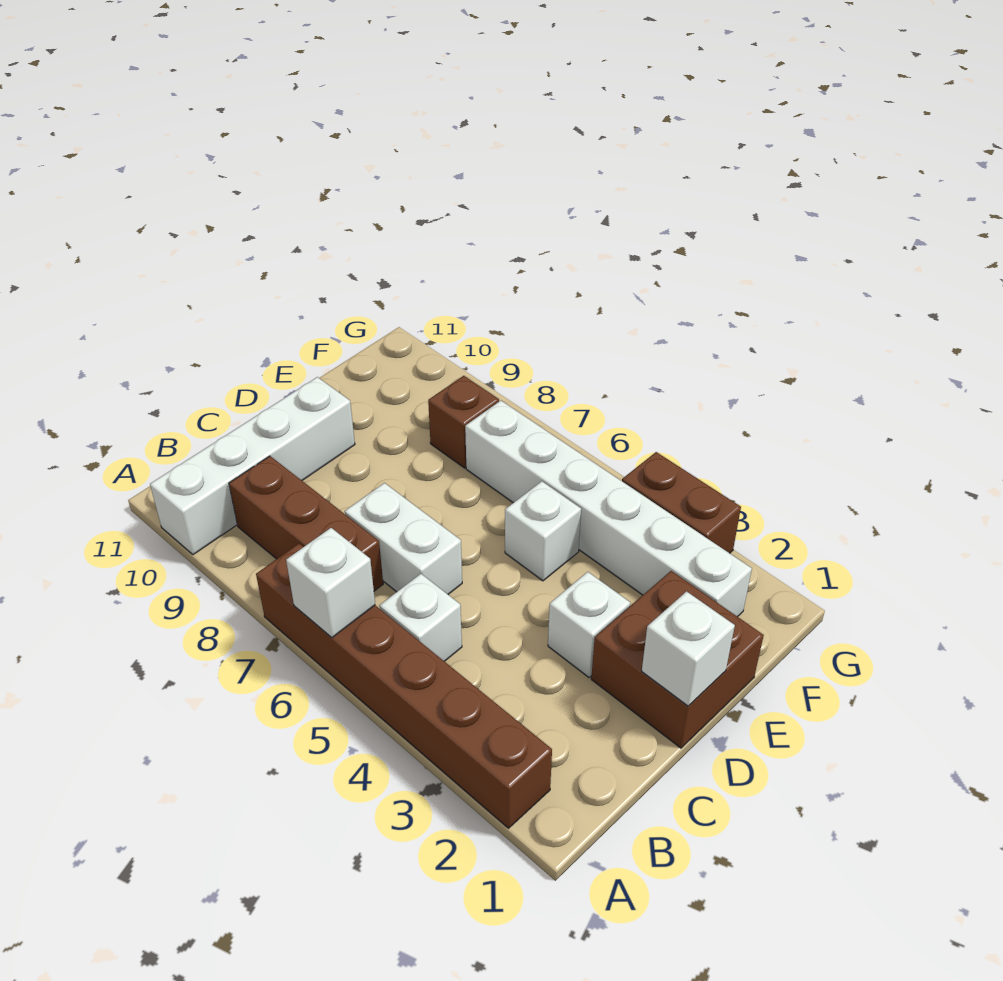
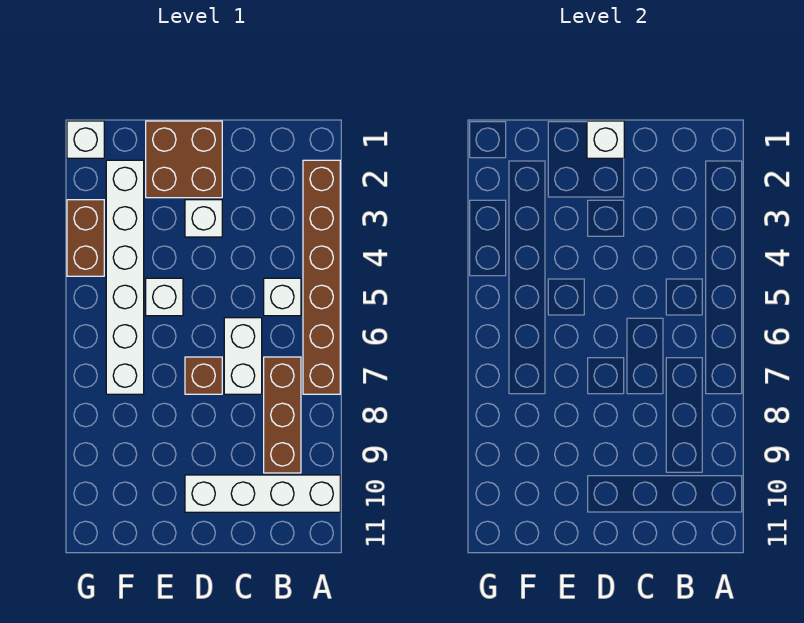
white brick A6 level 2 -> white brick G1 level 1
brown brick F8 level 1 -> brown brick D7 level 1

